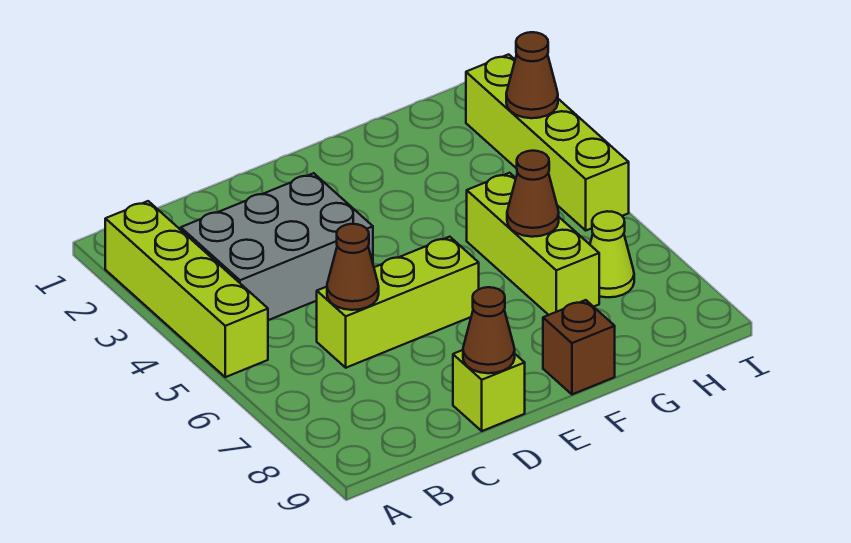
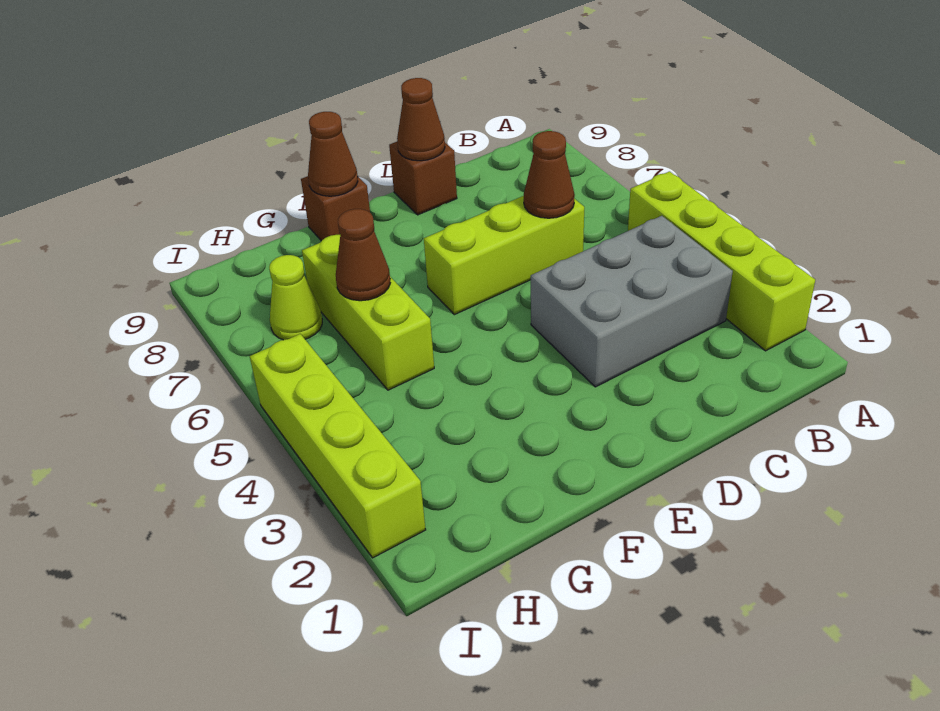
lime brick D9 level 1 -> brown brick D9 level 1
brown cone I3 level 2 -> brown cone F9 level 2

